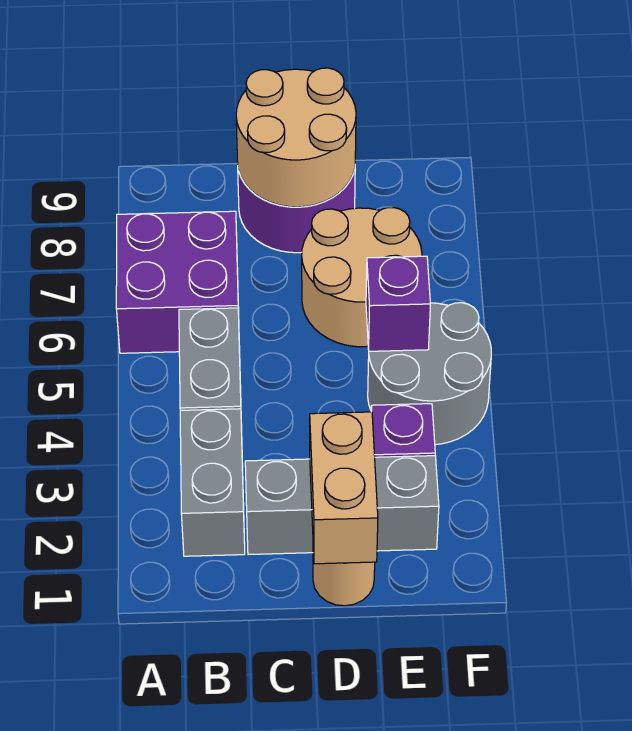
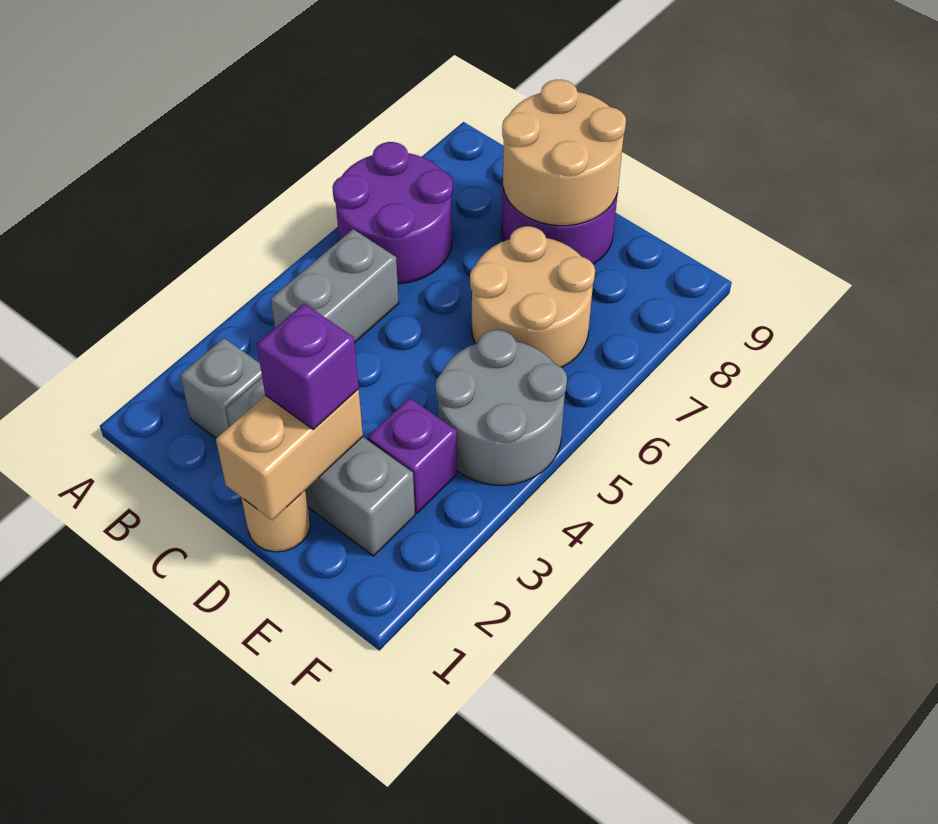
purple brick A6:B7 level 1 -> purple round brick A6:B7 level 1
grey brick B2:B3 level 1 -> grey brick B2 level 1
purple brick E5 level 2 -> purple brick D2 level 3

